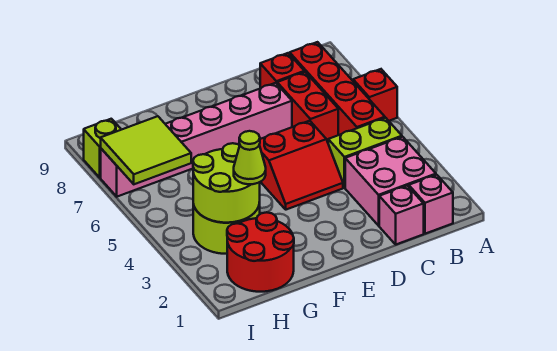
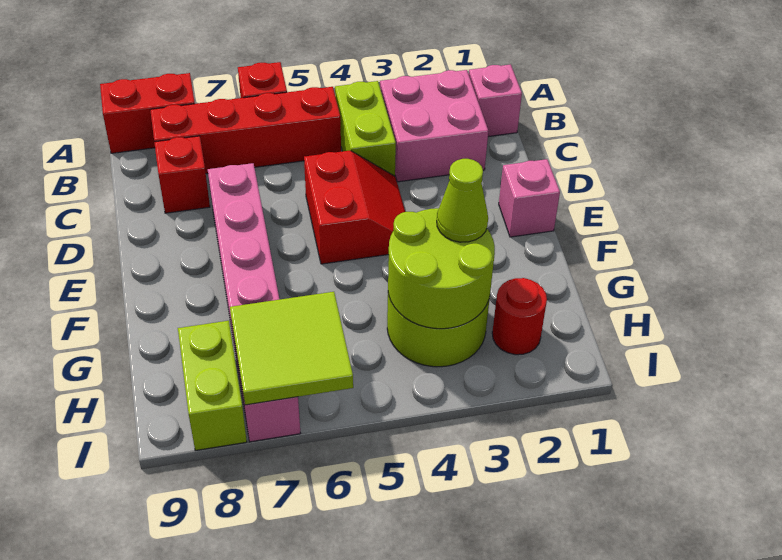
pink brick C1 level 1 -> pink brick E1 level 1
red brick C6:C7 level 1 -> red brick A8:A9 level 1
red round brick G1:H2 level 1 -> red round brick H2 level 1
lime brick I8 level 1 -> lime brick H8:I8 level 1

